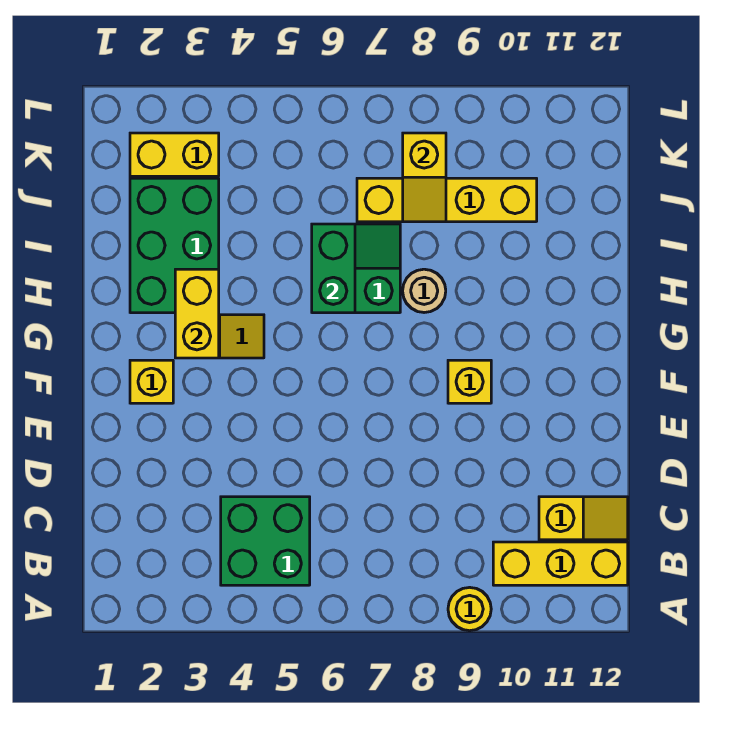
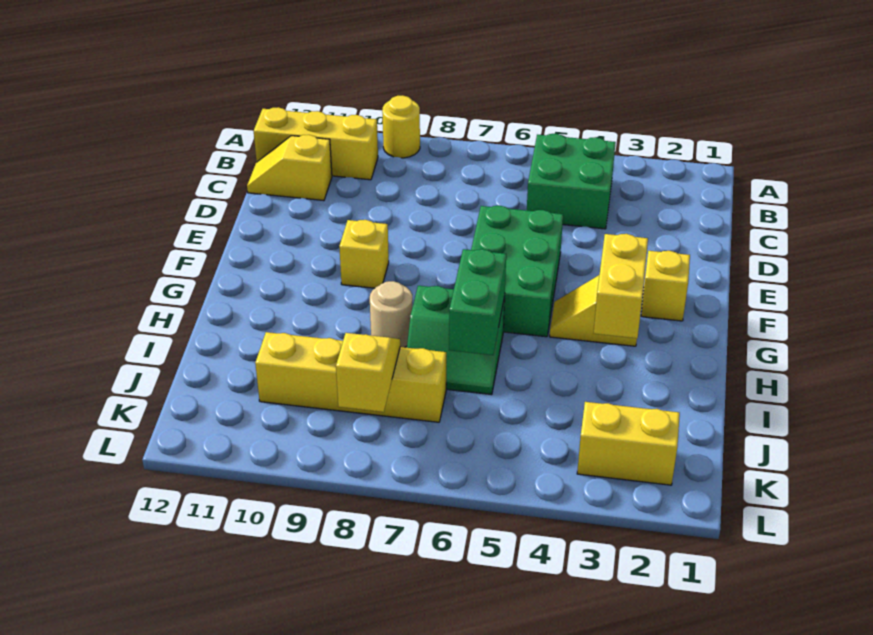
green brick H2:J3 level 1 -> green brick E5:G6 level 1

